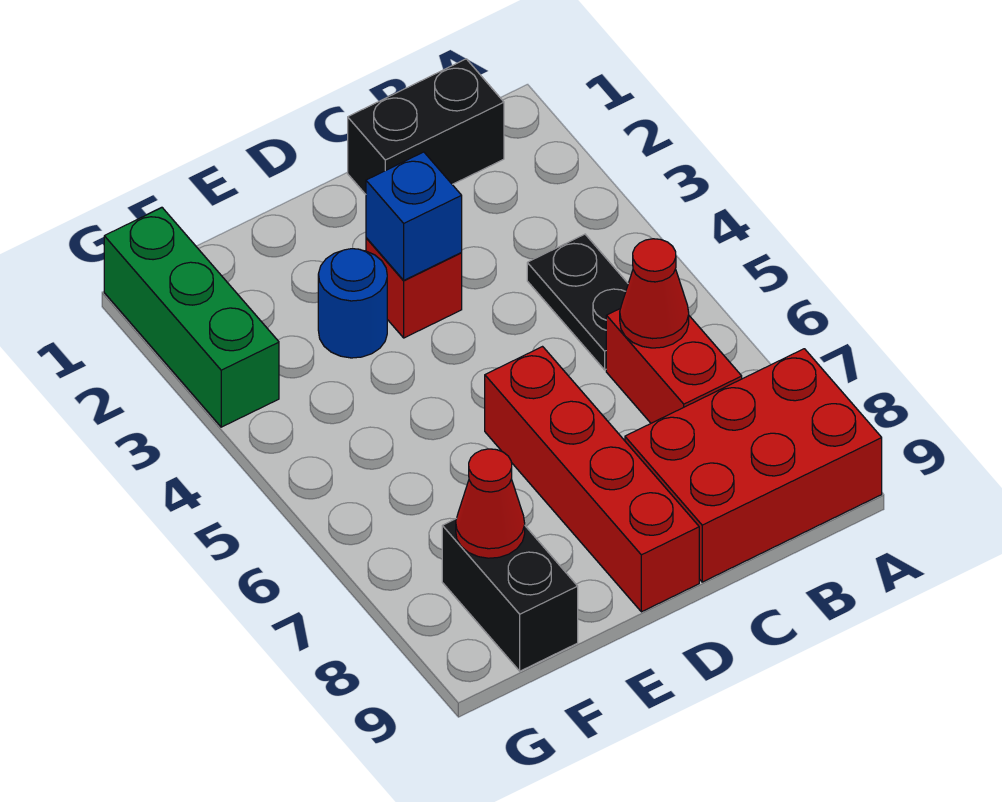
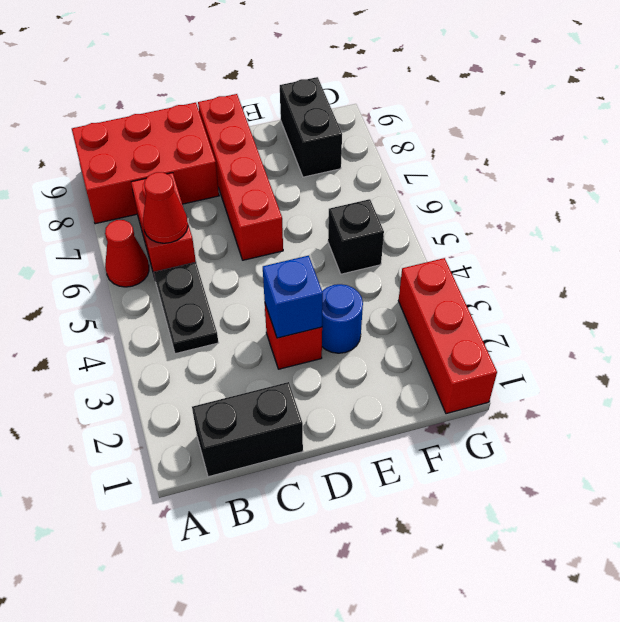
none -> black brick F5 level 1
red cone F8 level 2 -> red cone A6 level 1
green brick G1:G3 level 1 -> red brick G1:G3 level 1

